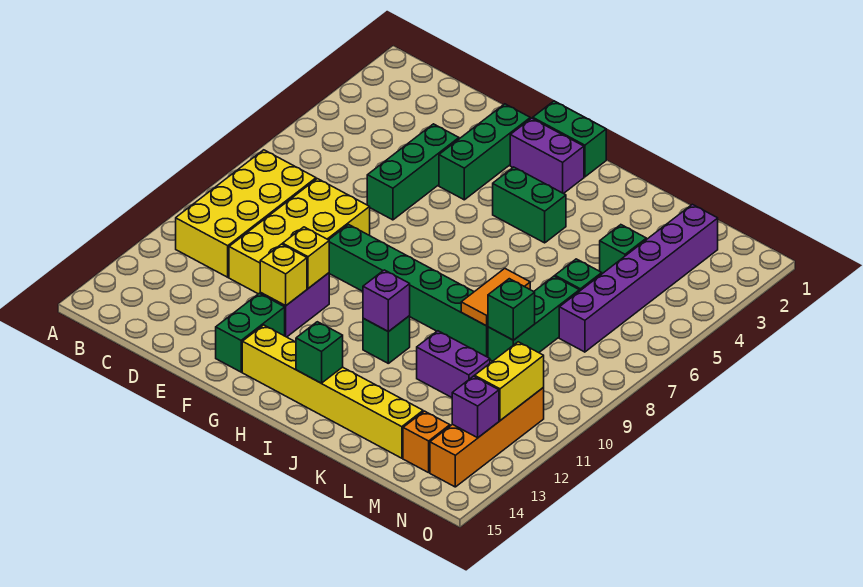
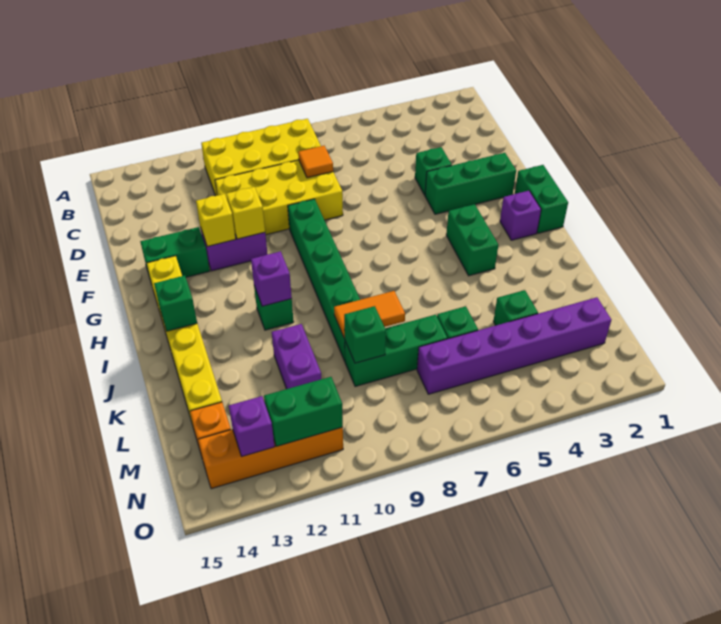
none -> orange tile D8 level 2
green brick E4:E6 level 1 -> green brick E4 level 1
purple brick G2:H2 level 1 -> purple brick H2 level 1
yellow brick N11:N12 level 2 -> green brick N11:N12 level 2

